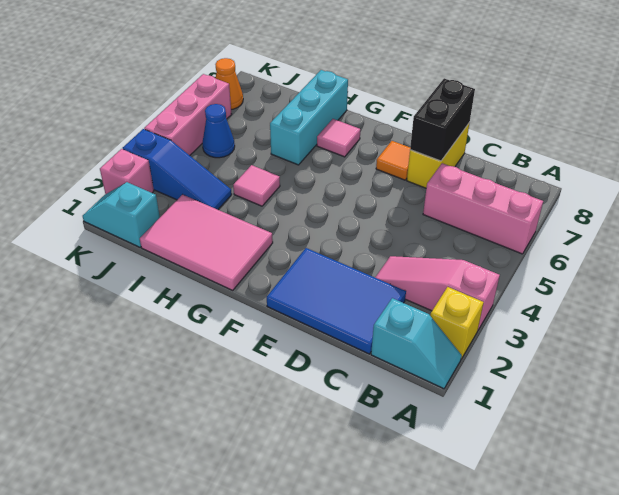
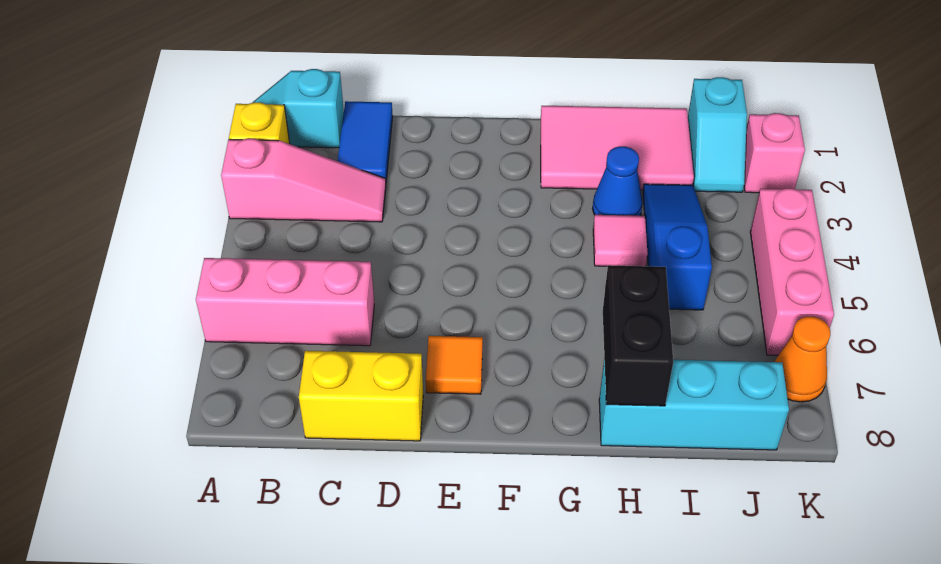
blue tile C1:E2 level 1 -> blue tile C1:C2 level 1
yellow brick D7:D8 level 1 -> yellow brick C8:D8 level 1
black brick D7:D8 level 2 -> black brick H7:H8 level 2
pink tile G7 level 1 -> none
cyan brick H6:H8 level 1 -> cyan brick H8:J8 level 1
blue slope I3:K3 level 1 top K -> blue slope I3:I5 level 1 top 5
cyan slope J1:K1 level 1 top J -> cyan slope J1:J2 level 1 top 1
blue cone J5 level 1 -> blue cone H3 level 1

